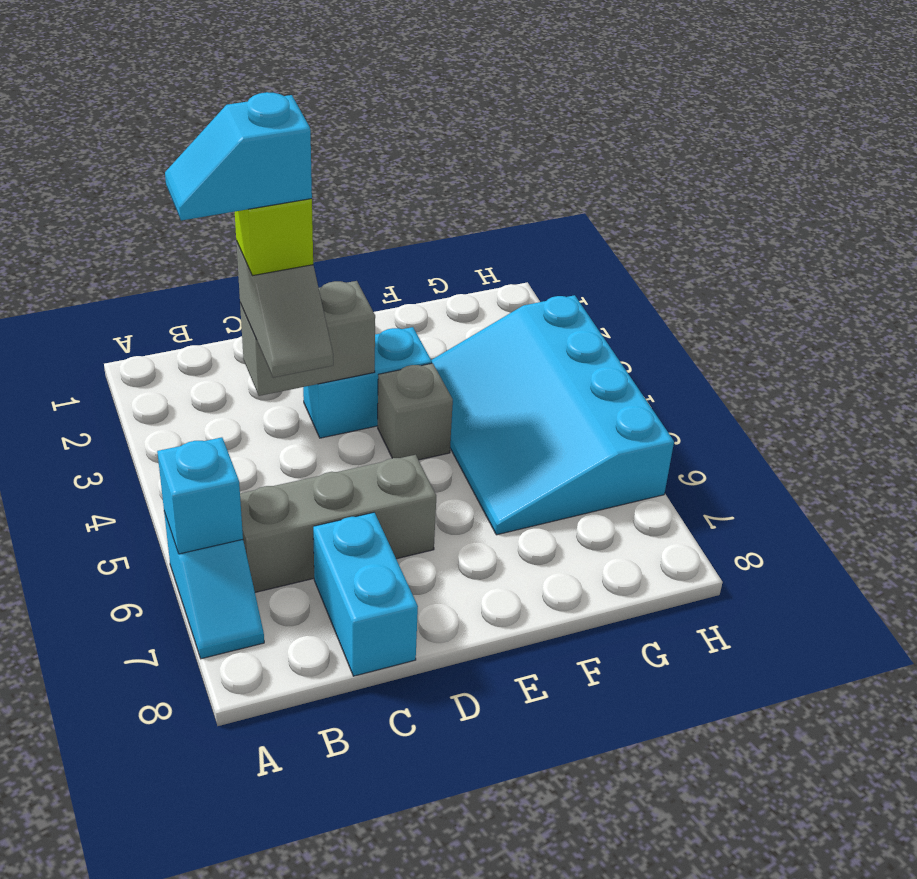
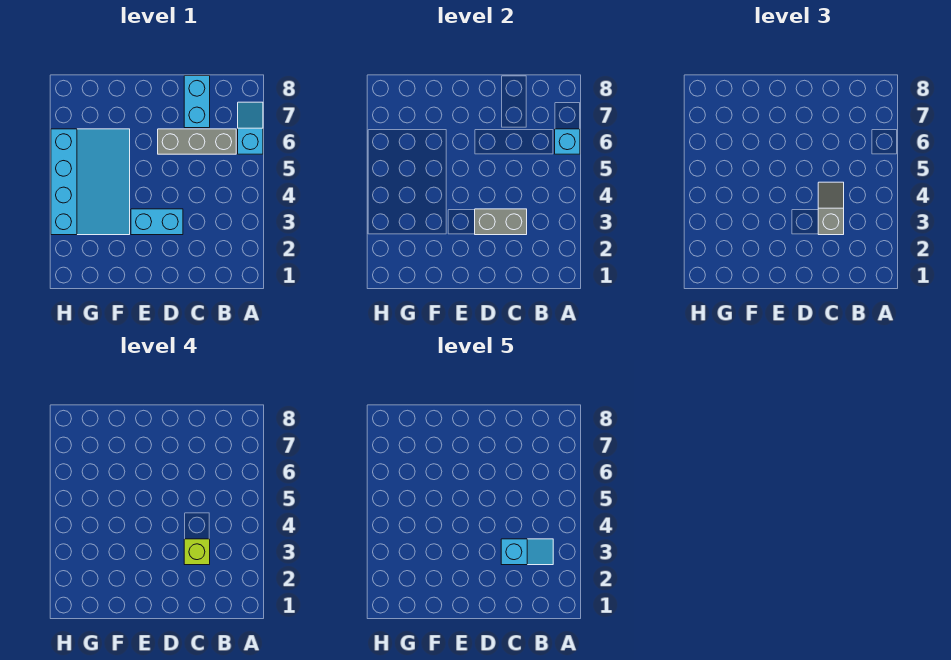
grey brick E4 level 1 -> none

